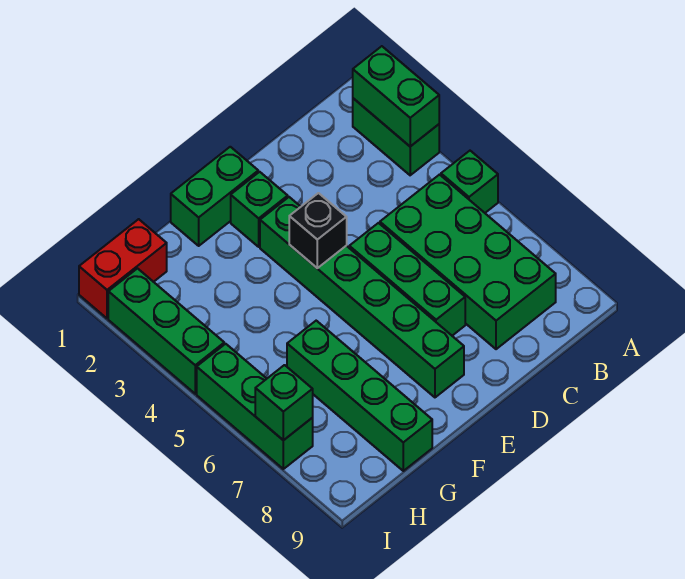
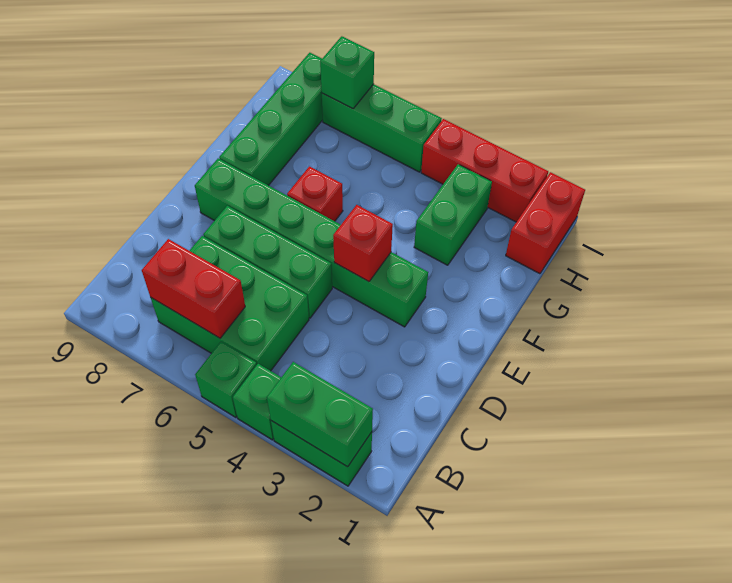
green brick B5:C8 level 1 -> green brick B5:C7 level 1
none -> red brick B6:B7 level 2
green brick E1:F1 level 1 -> green brick G3:H3 level 1
green brick E2 level 1 -> green brick A4 level 1
black brick E4 level 2 -> red brick E4 level 2
none -> red brick F6 level 1
green brick G6:G9 level 1 -> green brick F8:I8 level 1
green brick I2:I4 level 1 -> red brick I2:I4 level 1

